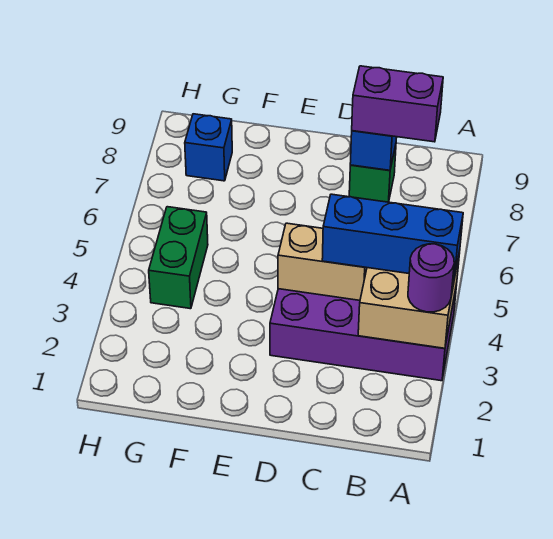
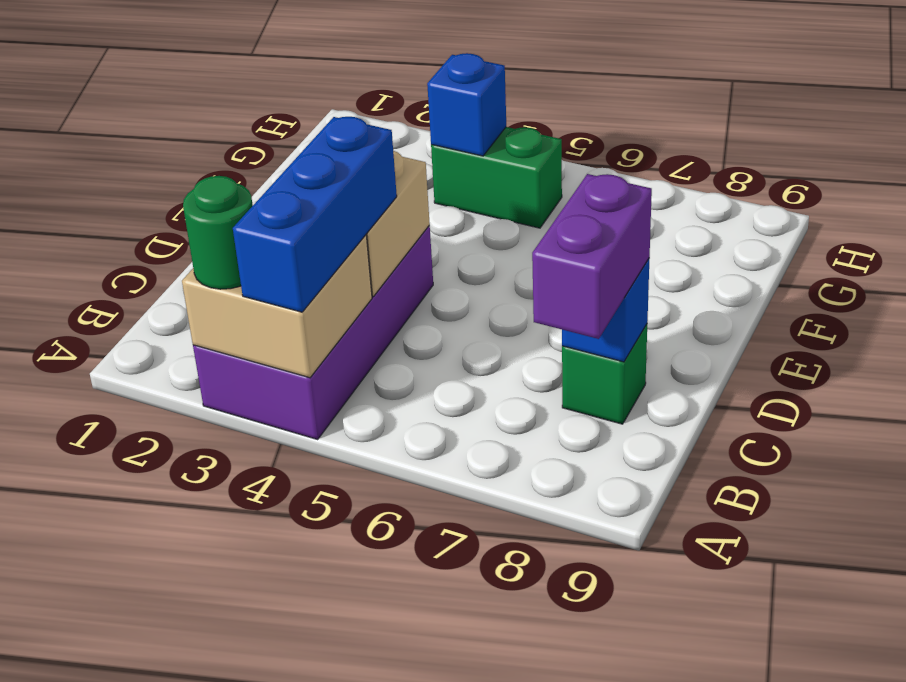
purple round brick A3 level 3 -> green round brick A3 level 3
blue brick G8 level 1 -> blue brick G4 level 2

